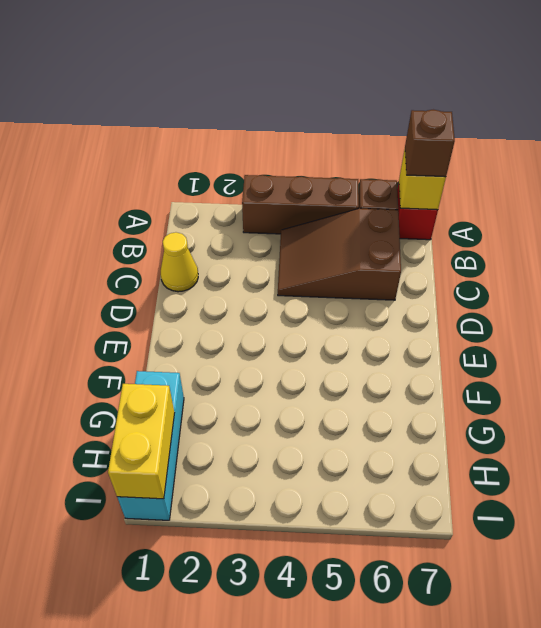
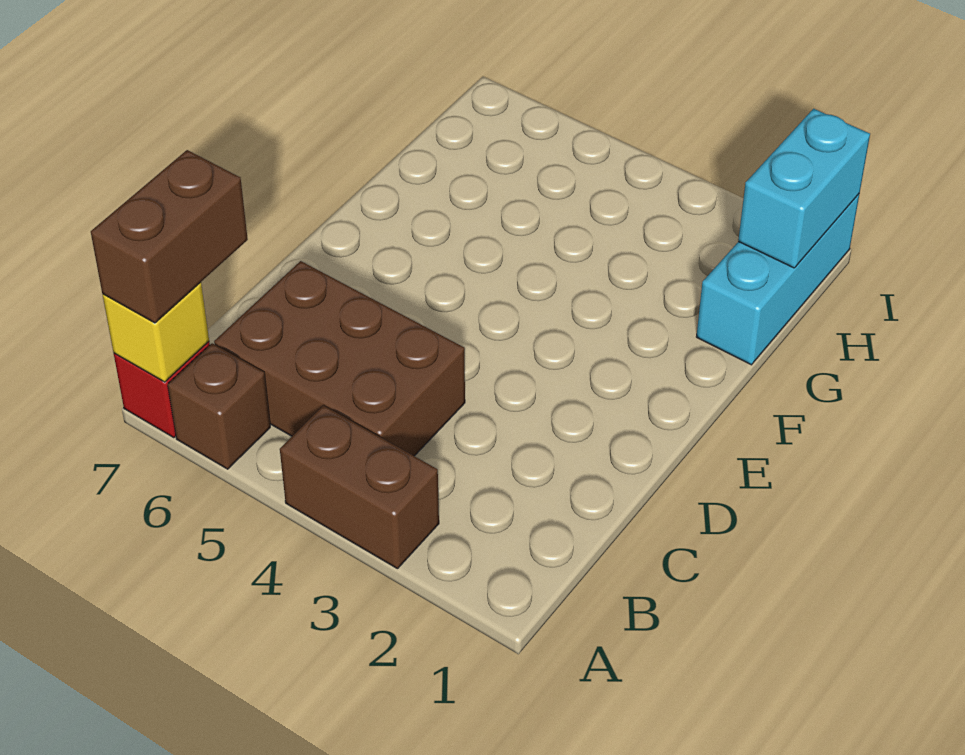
brown brick A3:A5 level 1 -> brown brick A3:A4 level 1
brown brick A7 level 3 -> brown brick A7:B7 level 3
brown slope B4:C6 level 1 top 6 -> brown brick B4:C6 level 1
yellow cone C1 level 1 -> none
yellow brick H1:I1 level 2 -> cyan brick H1:I1 level 2

